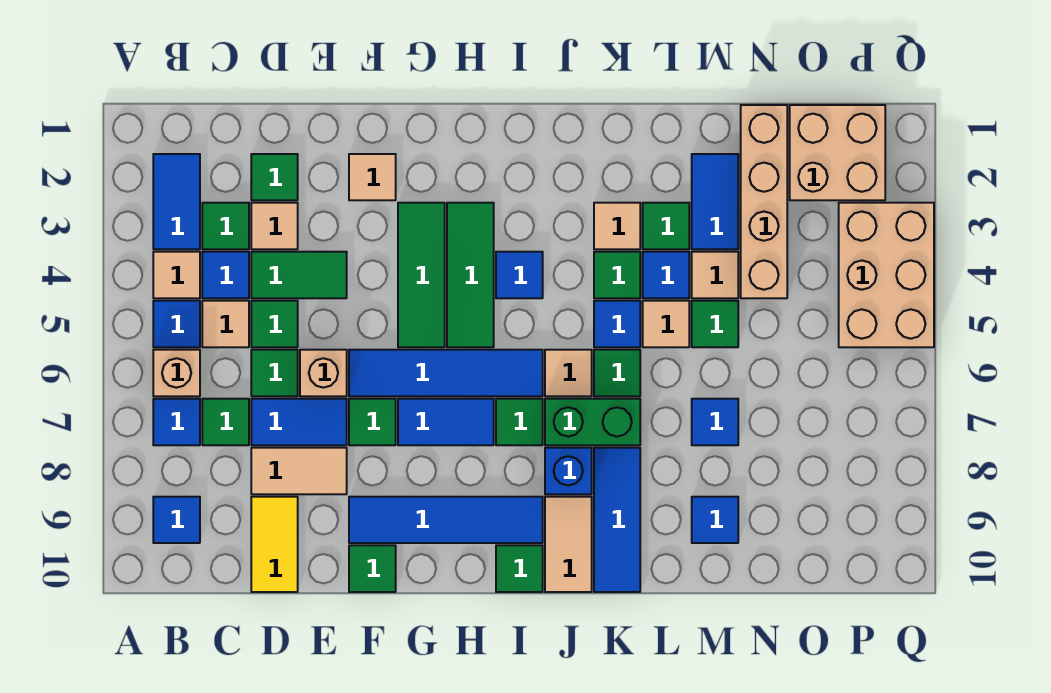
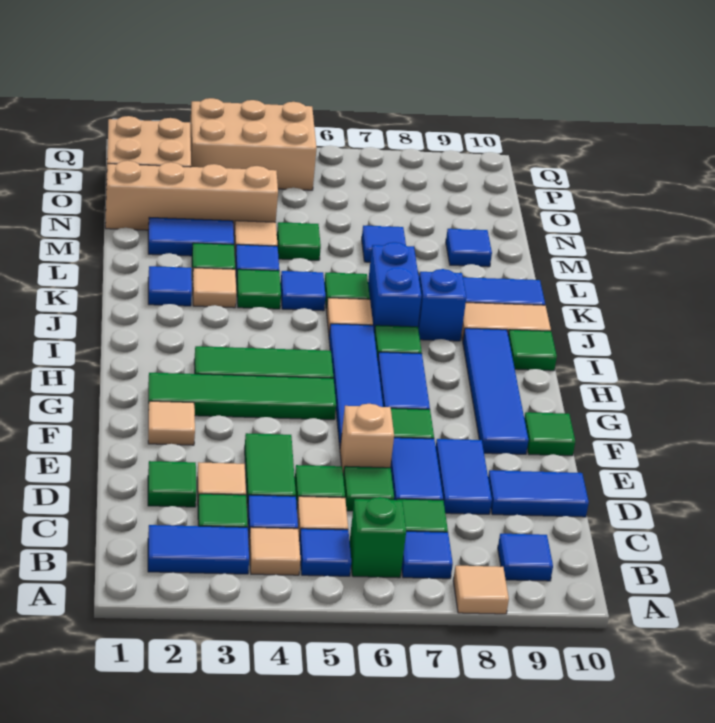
tan brick B6 level 1 -> green brick B6 level 1
tan tile D8:E8 level 1 -> blue tile D8:E8 level 1
yellow tile D9:D10 level 1 -> blue tile D9:D10 level 1
green tile G3:G5 level 1 -> green tile G2:G5 level 1
blue tile I4 level 1 -> blue tile K2 level 1
green brick J7:K7 level 1 -> blue brick J7:K7 level 1
tan tile L5 level 1 -> tan tile A8 level 1

